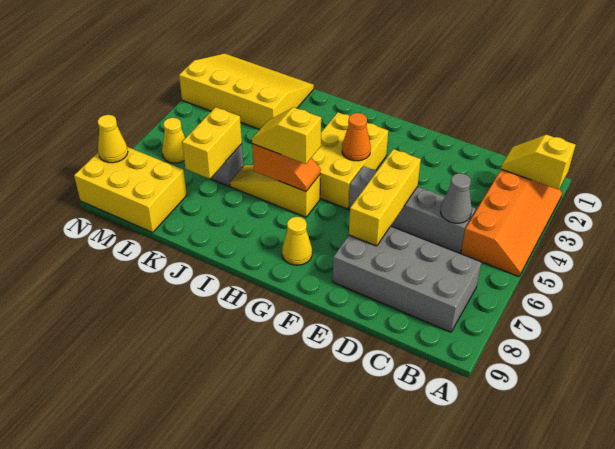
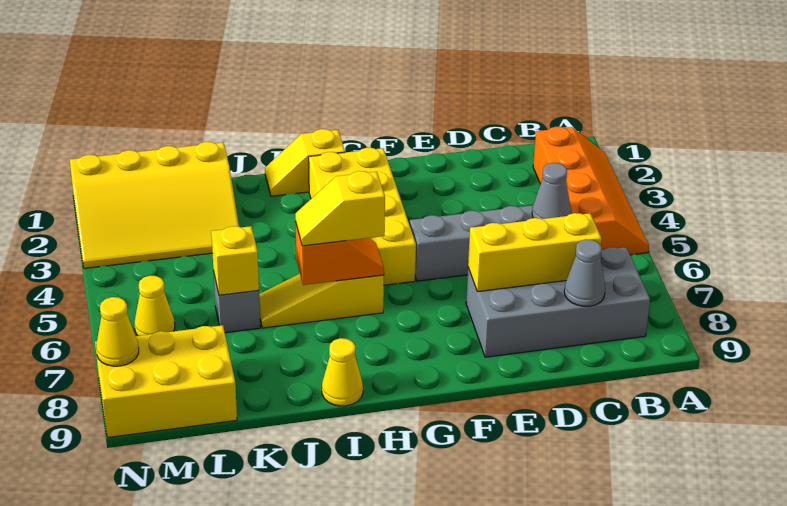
yellow slope A2:B2 level 2 top A -> yellow slope H1:I1 level 1 top H
none -> grey cone C8 level 2
yellow brick E5:E7 level 2 -> yellow brick C7:E7 level 2
yellow brick G3:H5 level 1 -> yellow brick G2:H5 level 1
orange cone G4 level 2 -> none
yellow cone G8 level 1 -> yellow cone I9 level 1
yellow slope K1:N3 level 1 top 3 -> yellow slope K1:N3 level 1 top 1
yellow brick K6:K7 level 2 -> yellow brick K6 level 2

